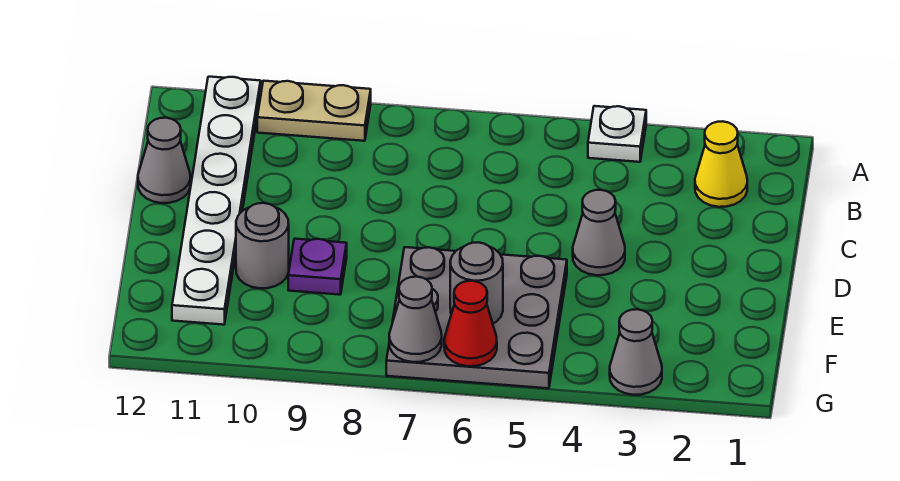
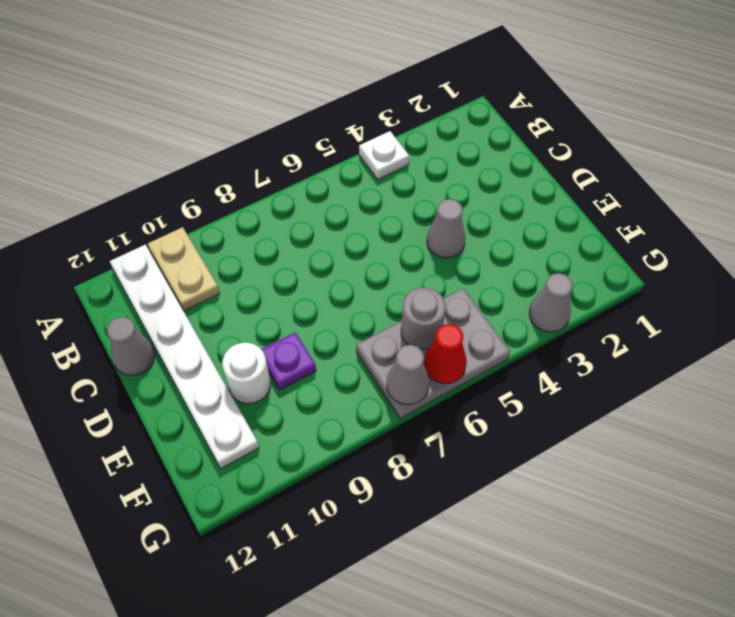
tan plate A9:A10 level 1 -> tan plate A10:B10 level 1
yellow cone B2 level 1 -> none
grey plate E5:G7 level 1 -> grey plate F5:G7 level 1
grey round brick E10 level 1 -> white round brick E10 level 1

